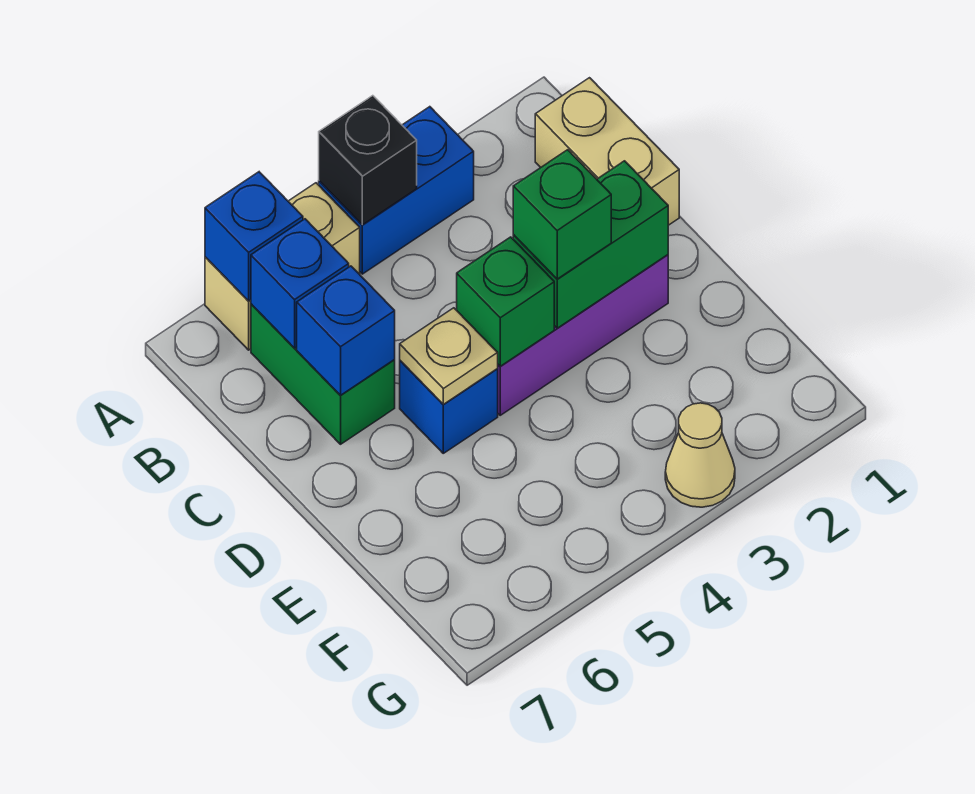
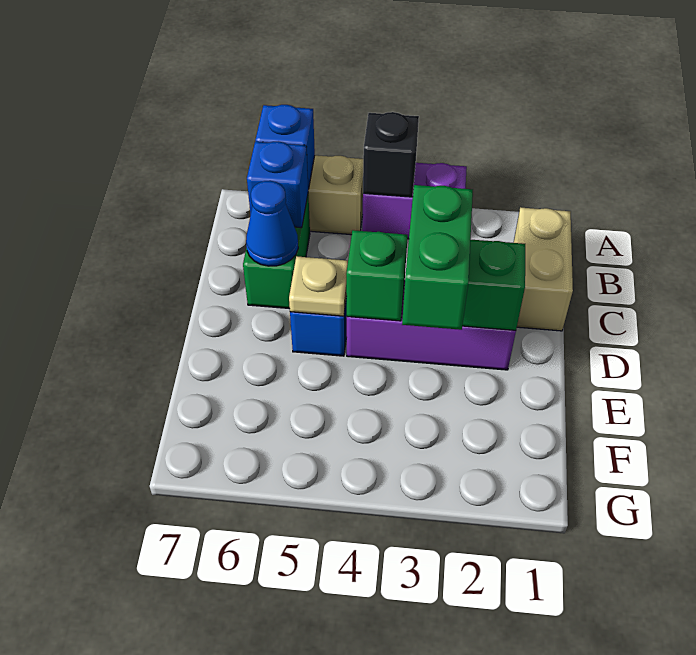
blue brick A3:A4 level 1 -> purple brick A3:A4 level 1
blue brick C6 level 2 -> blue cone C6 level 2
green brick D3 level 3 -> green brick D3:E3 level 3
tan cone G3 level 1 -> none

